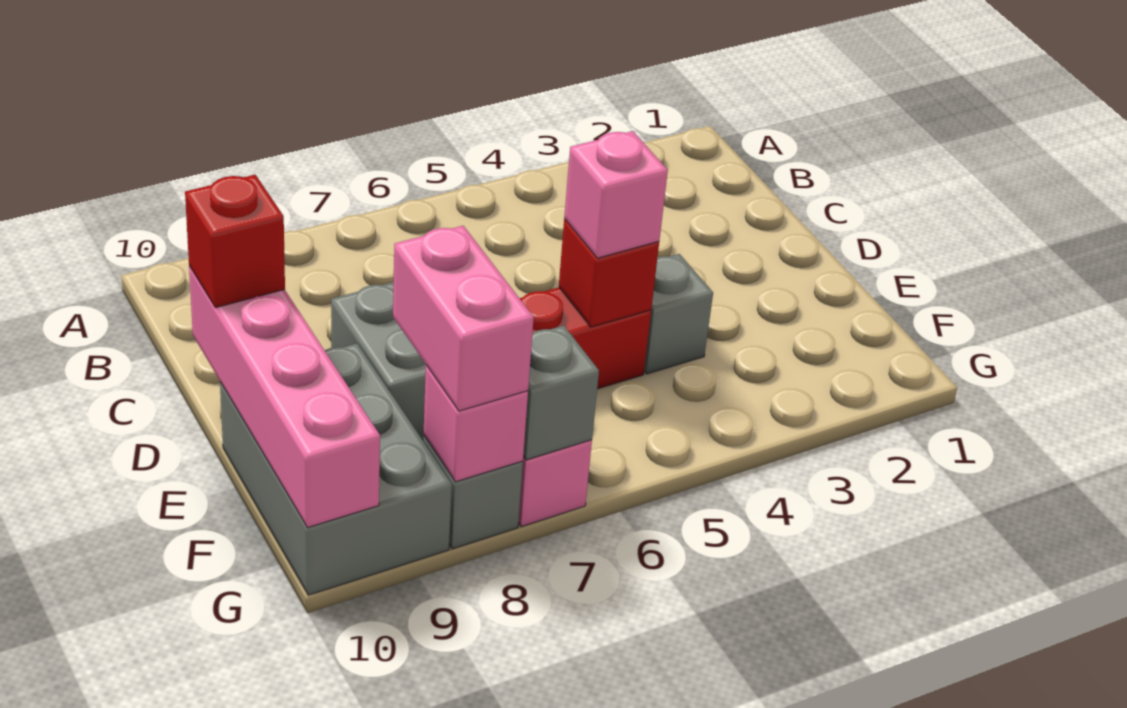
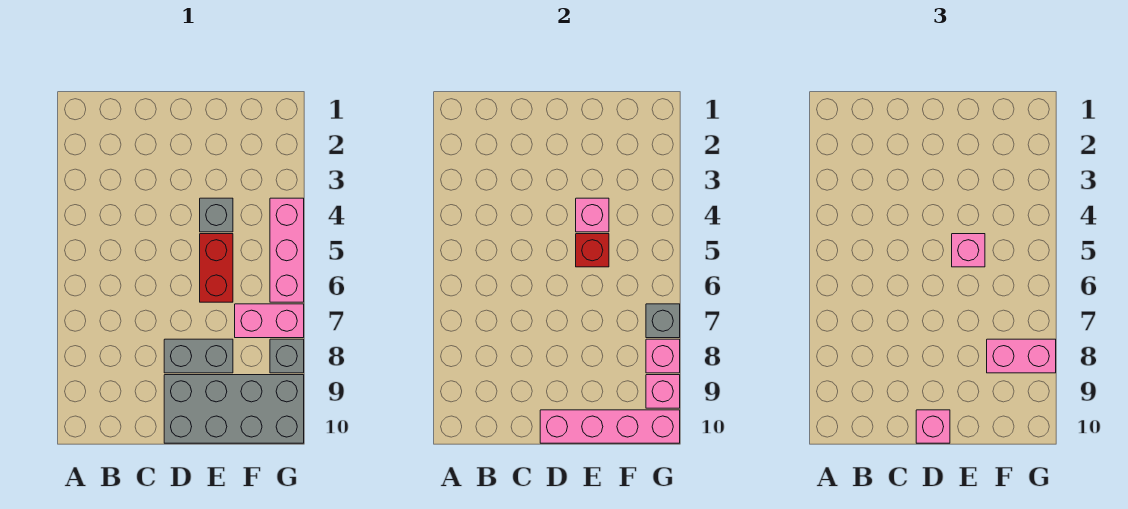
red brick D10 level 3 -> pink brick D10 level 3
none -> pink brick E4 level 2
grey brick E9:G10 level 1 -> grey brick D9:G10 level 1
none -> pink brick G4:G6 level 1
none -> pink brick G9 level 2

